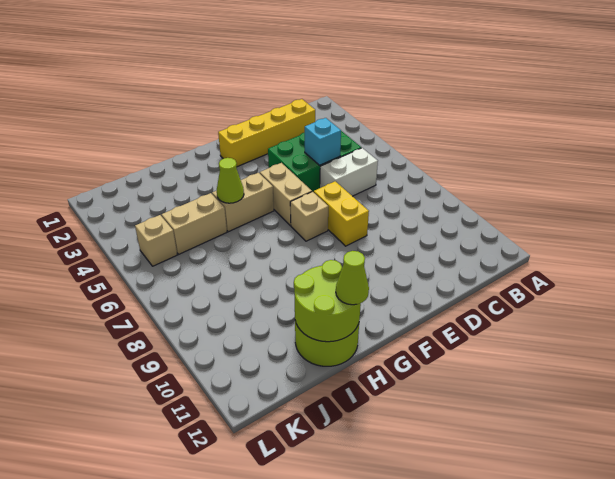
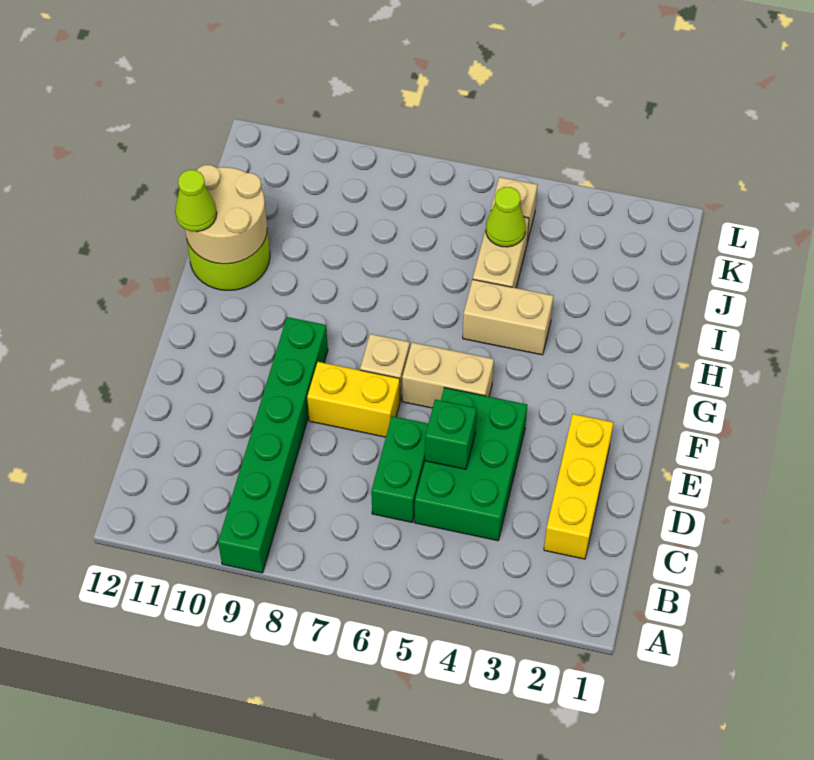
none -> green brick A9:F9 level 1
yellow brick C2:F2 level 1 -> yellow brick C2:E2 level 1
white brick C6:D6 level 1 -> green brick C6:D6 level 1
cyan brick D5 level 2 -> green brick D5 level 2
tan brick G5:H5 level 1 -> tan brick H4:H5 level 1
lime cone H5 level 2 -> lime cone J5 level 2
lime round brick H11:I12 level 2 -> tan round brick H11:I12 level 2

